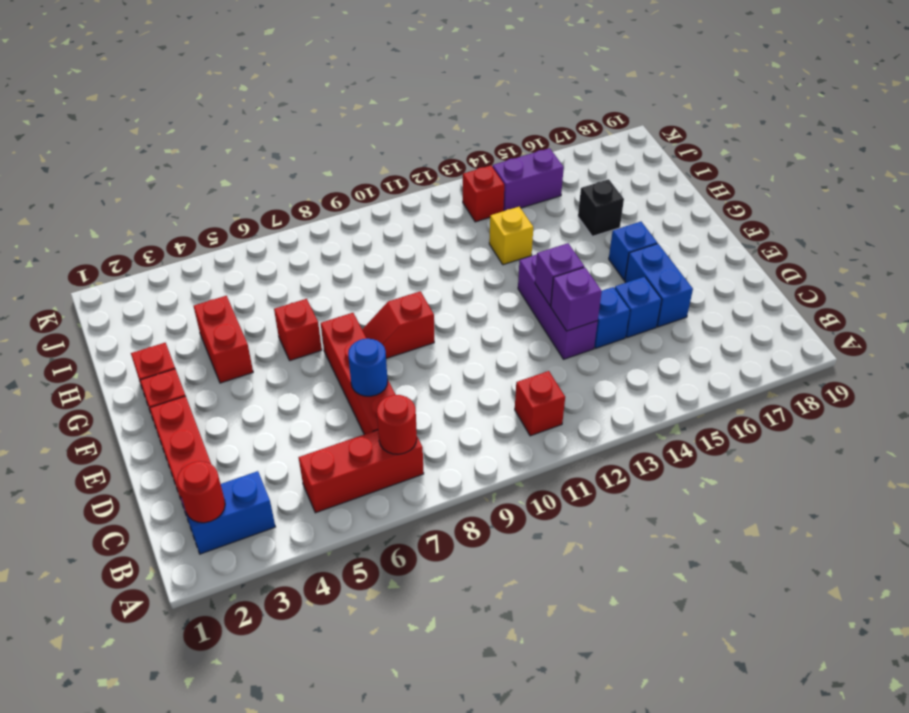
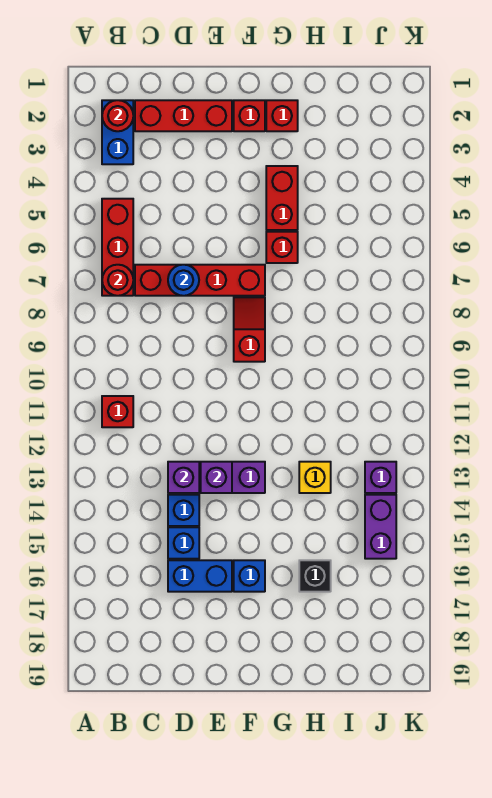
red brick G4:H4 level 1 -> red brick G4:G5 level 1
red brick J13 level 1 -> purple brick J13 level 1

